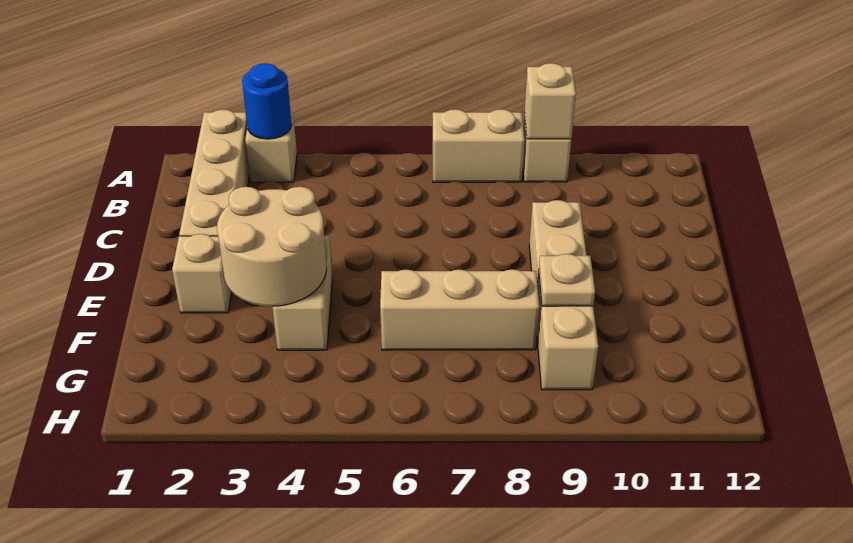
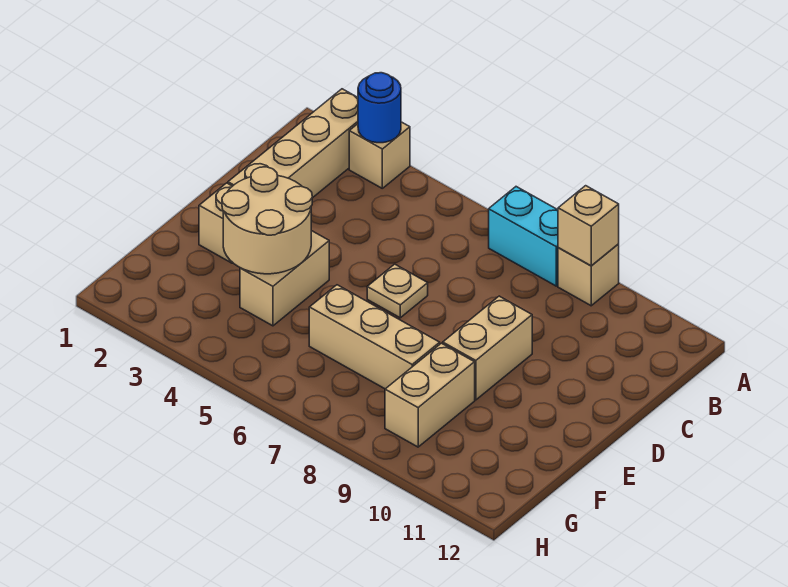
tan brick A7:A8 level 1 -> cyan brick A7:A8 level 1
tan plate F9 level 2 -> tan plate D6 level 1

